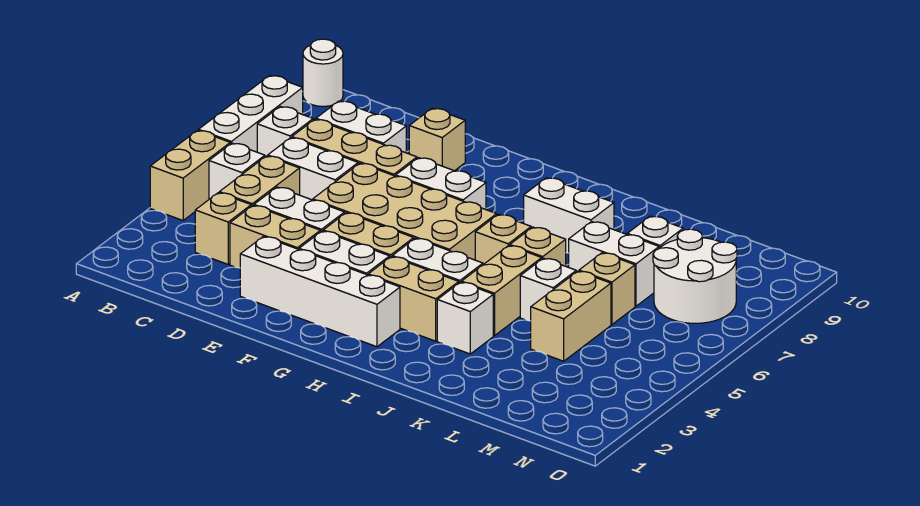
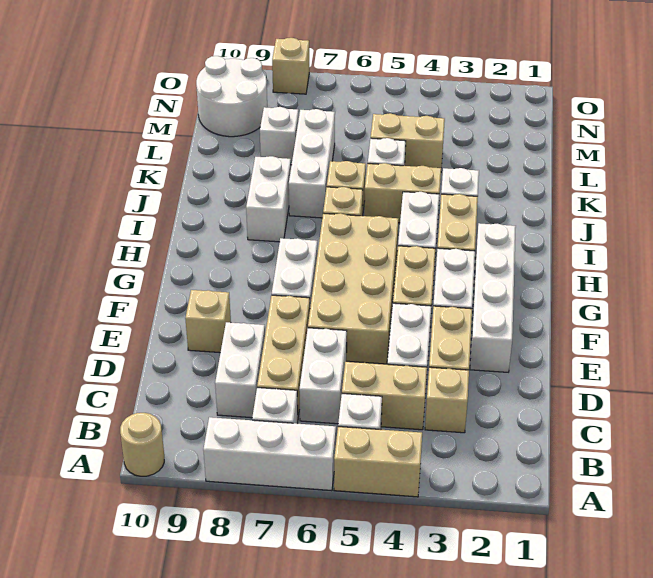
white round brick A10 level 1 -> tan round brick A10 level 1
white brick K7:L7 level 1 -> white brick J7:L7 level 1
tan brick L6 level 1 -> tan brick O8 level 1
white round brick M7:N8 level 1 -> white round brick M9:N10 level 1

